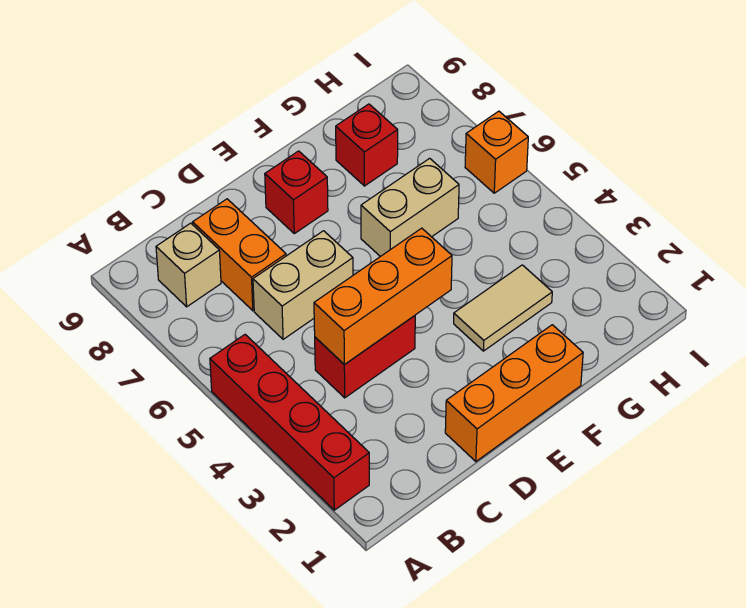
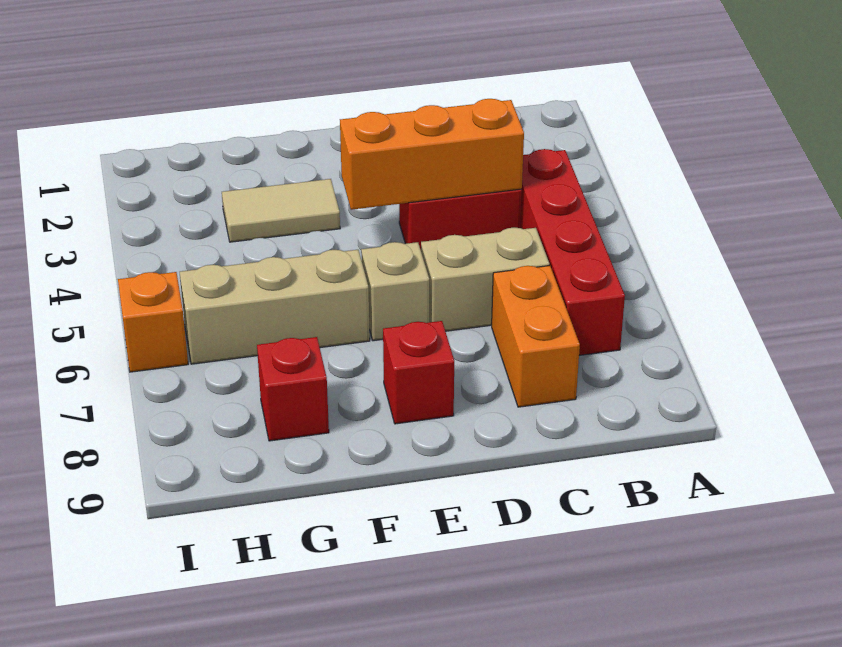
red brick A2:A5 level 1 -> red brick B4:B7 level 1
tan brick B8 level 1 -> tan brick E6 level 1
orange brick D1:F1 level 1 -> none
tan brick F6:G6 level 1 -> tan brick F6:H6 level 1

